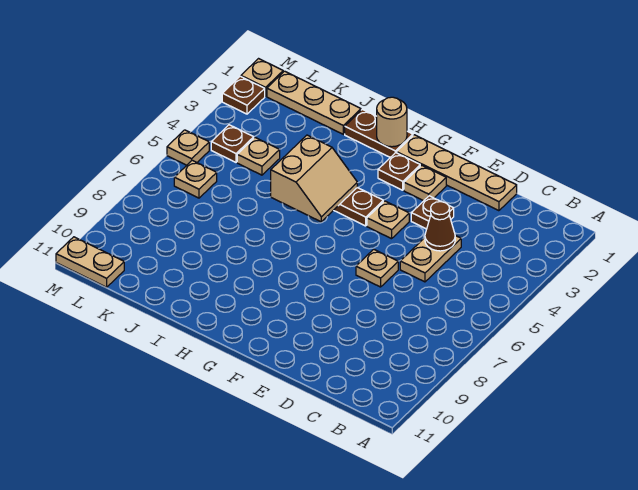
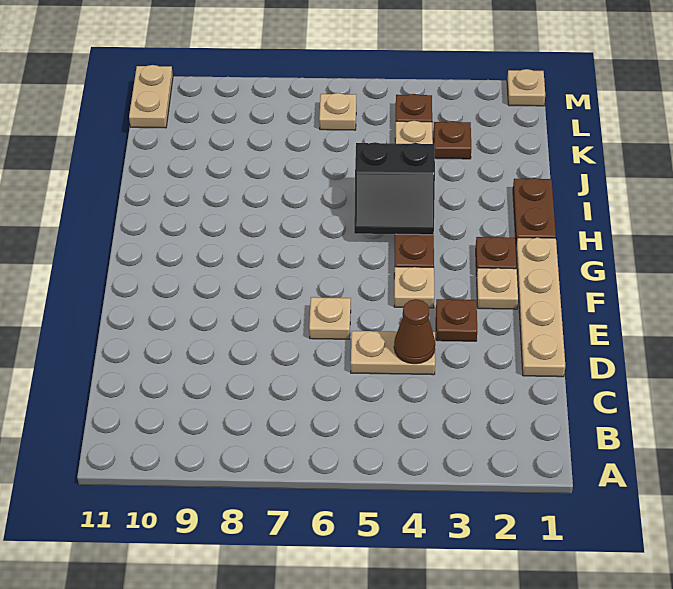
tan round brick H1 level 2 -> none
tan slope H4:I5 level 2 top I -> black slope H4:I5 level 2 top I
tan plate J1:L1 level 1 -> none
brown plate M2 level 1 -> brown plate K3 level 1
tan plate M5 level 1 -> none

